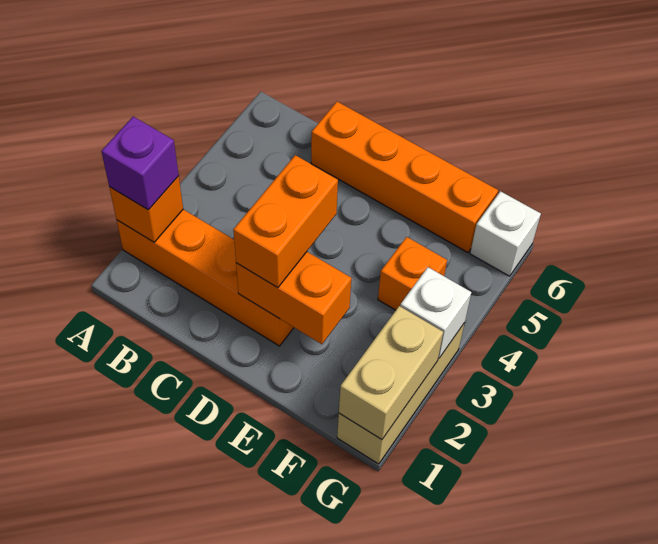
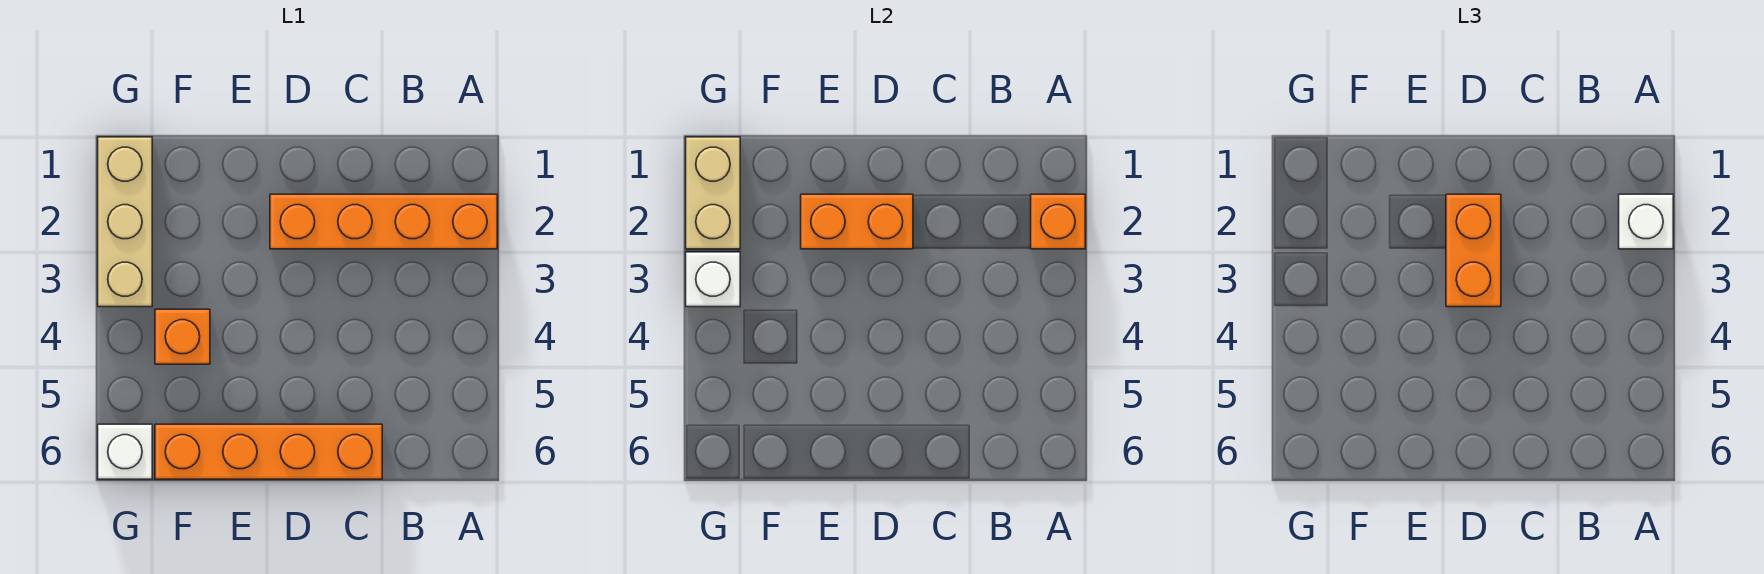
purple brick A2 level 3 -> white brick A2 level 3

